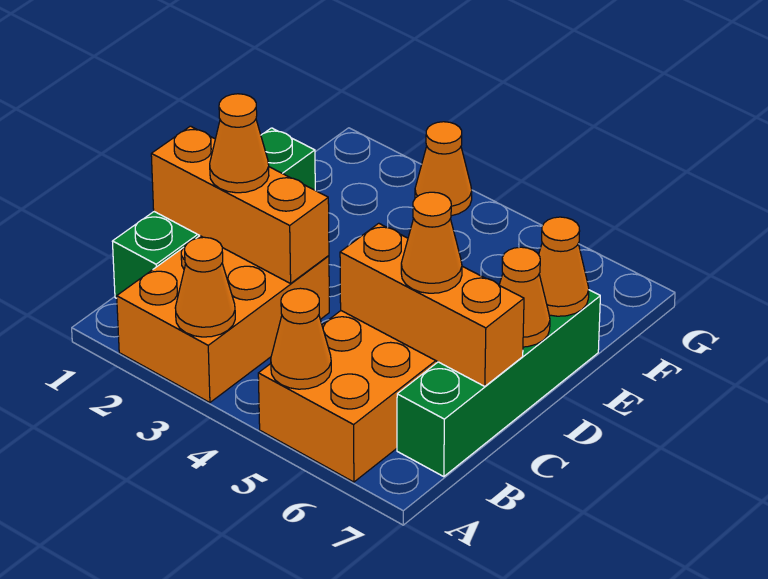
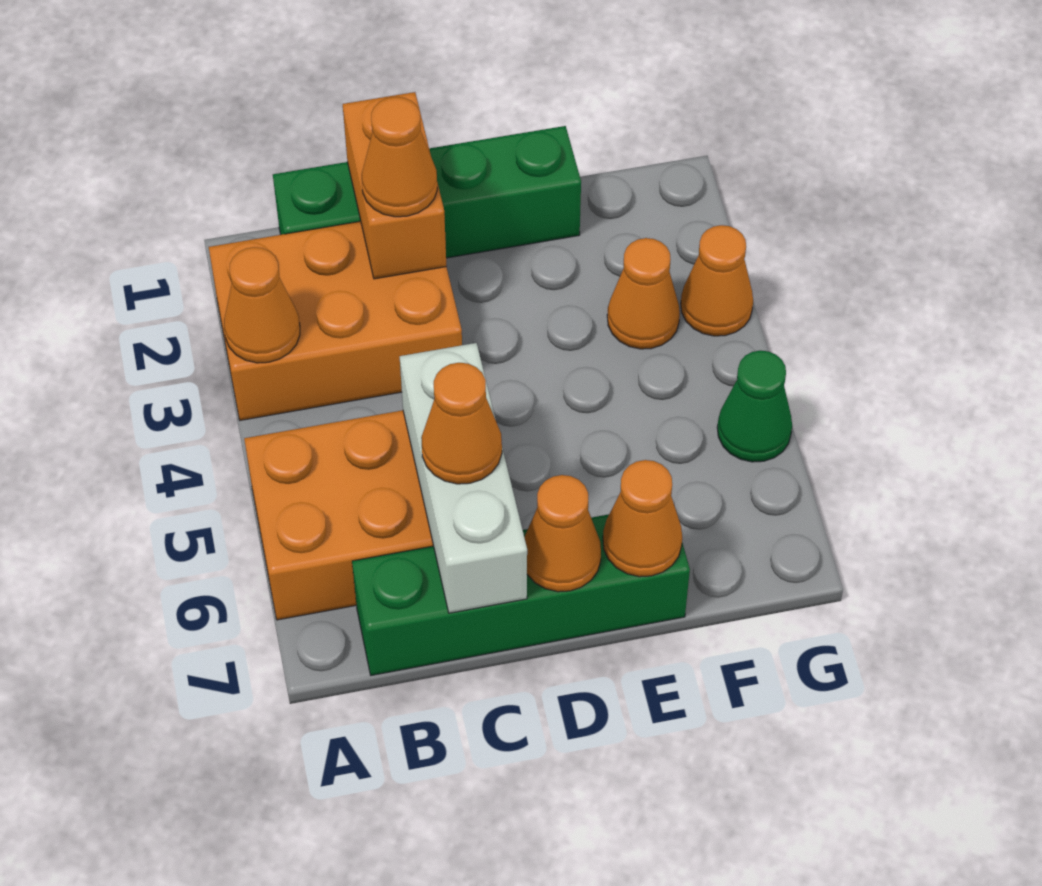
orange cone A5 level 2 -> orange cone F3 level 1
orange brick C1:C3 level 2 -> orange brick C1:C2 level 2
orange brick C5:C7 level 2 -> white brick C5:C7 level 2
none -> green cone G5 level 1

